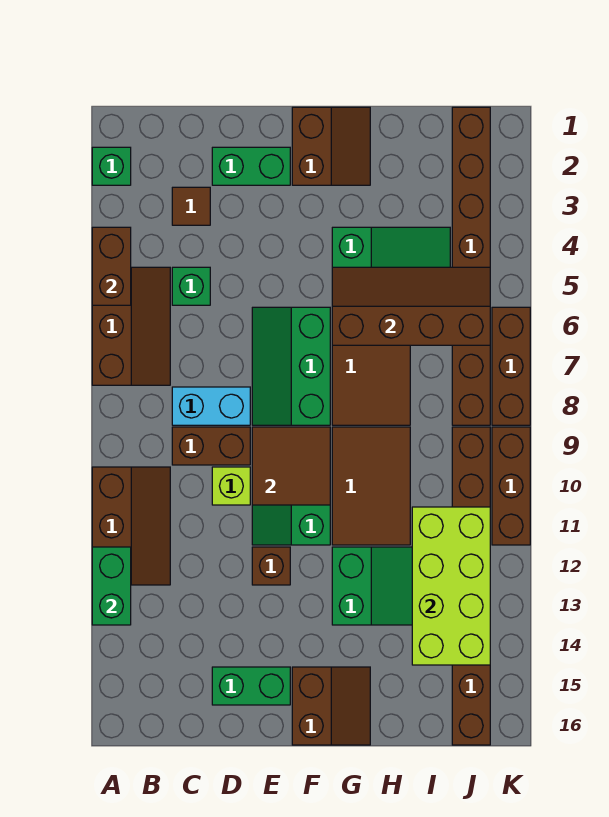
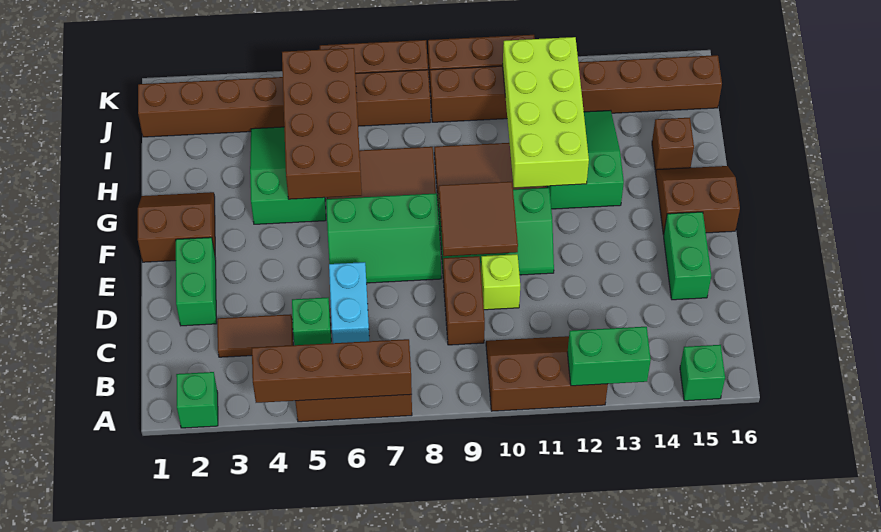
brown brick A4:A5 level 2 -> brown brick A4:A7 level 2
none -> green brick A15 level 1
brown tile C3 level 1 -> brown tile C3:C4 level 1
cyan brick C8:D8 level 1 -> cyan brick C6:D6 level 1
brown brick E12 level 1 -> brown brick H15 level 1
brown slope G5:J6 level 2 top 6 -> brown brick G5:J6 level 2
lime brick I11:J14 level 2 -> lime brick G11:J12 level 2

